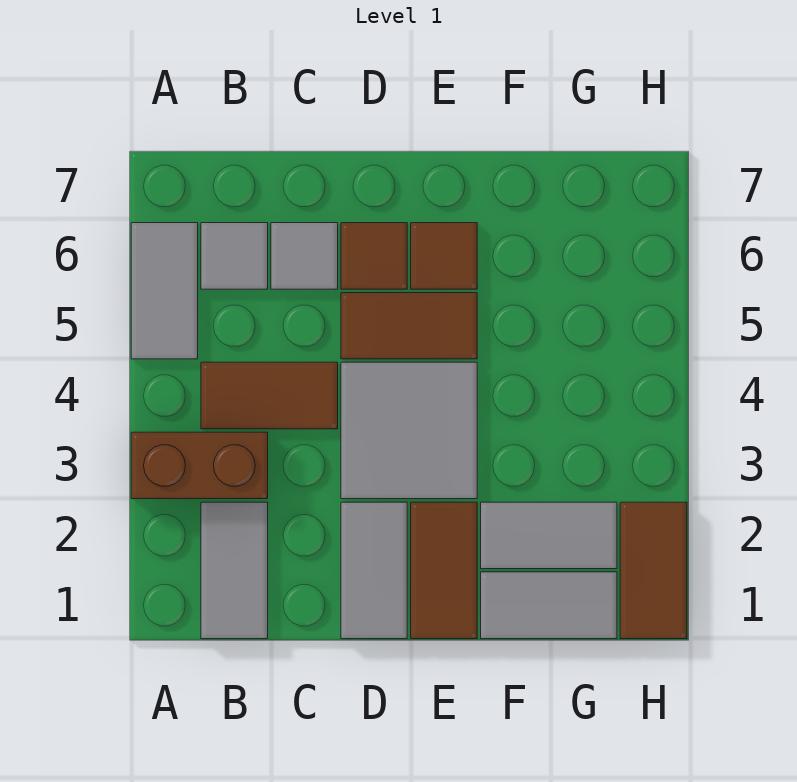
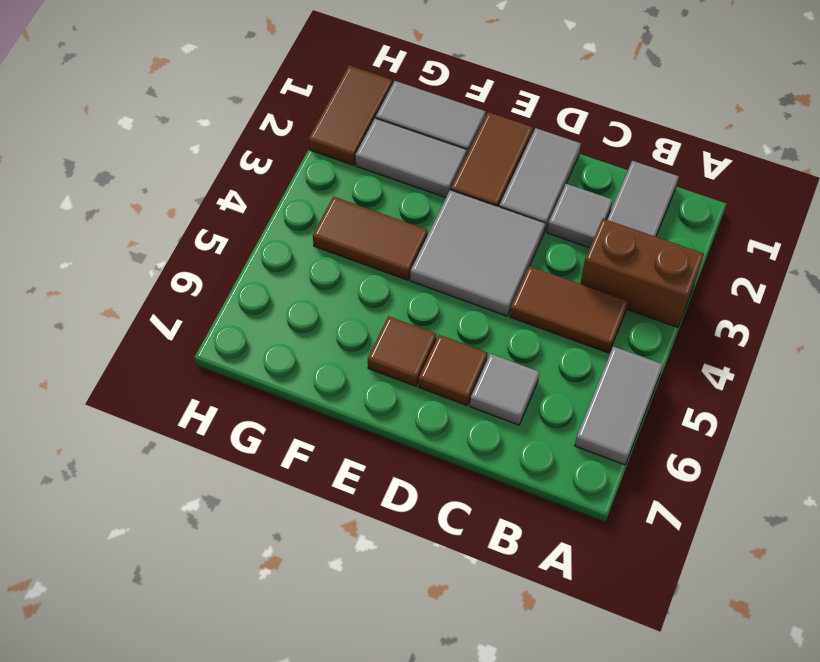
grey tile B6 level 1 -> grey tile C2 level 1
brown tile D5:E5 level 1 -> brown tile F4:G4 level 1

